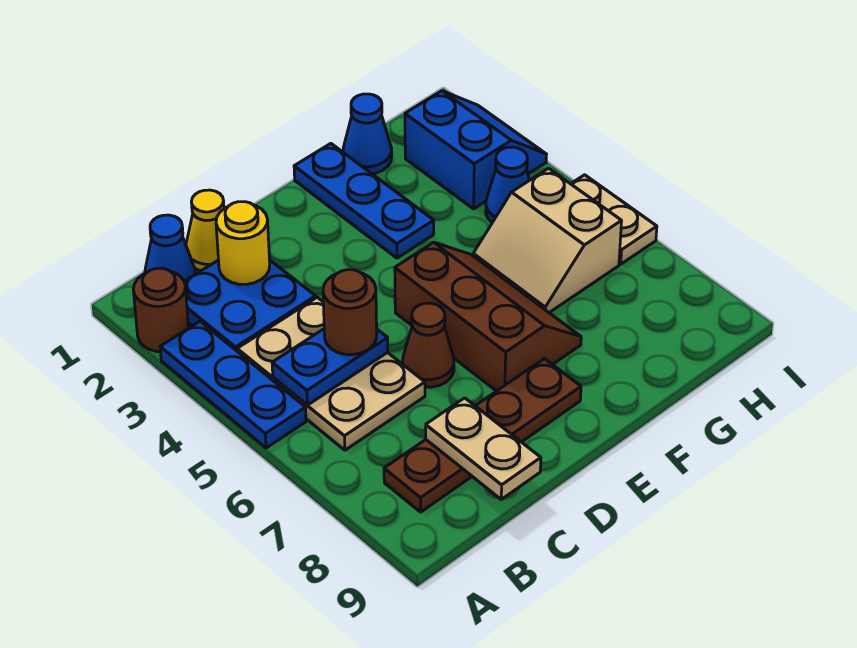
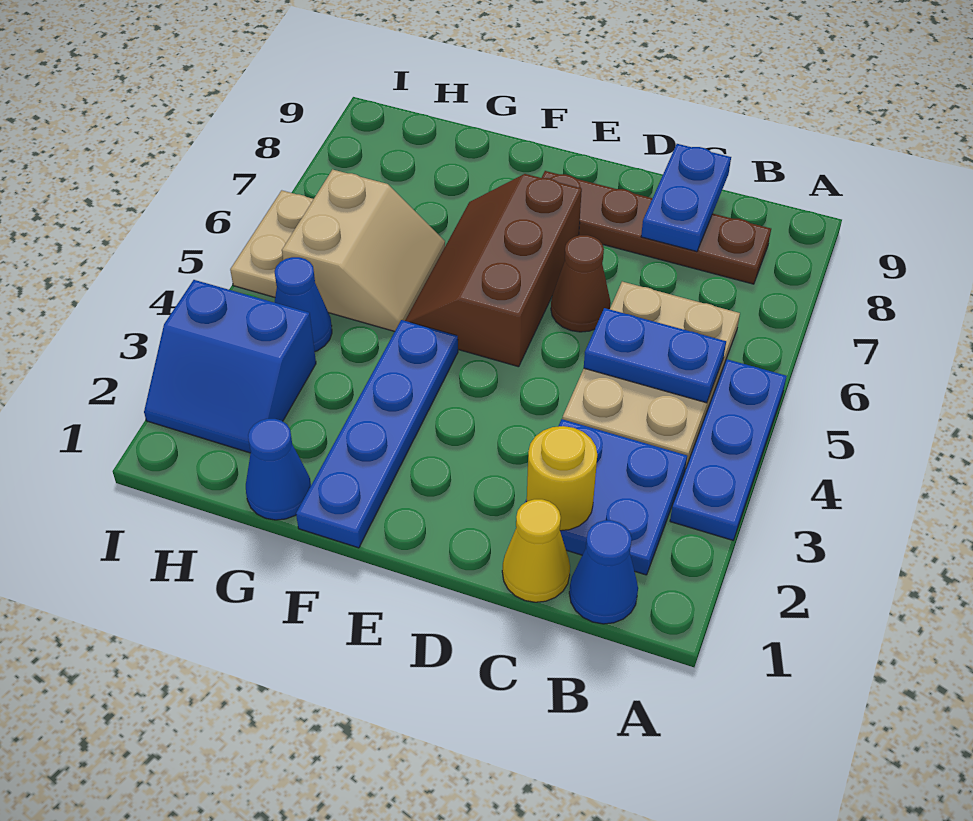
brown round brick A2 level 1 -> none
brown round brick C5 level 3 -> none
tan plate C8:C9 level 2 -> blue plate C8:C9 level 2
blue plate F1:F3 level 1 -> blue plate F1:F4 level 1
blue slope H2:I3 level 1 top H -> blue slope H2:I3 level 1 top 3

